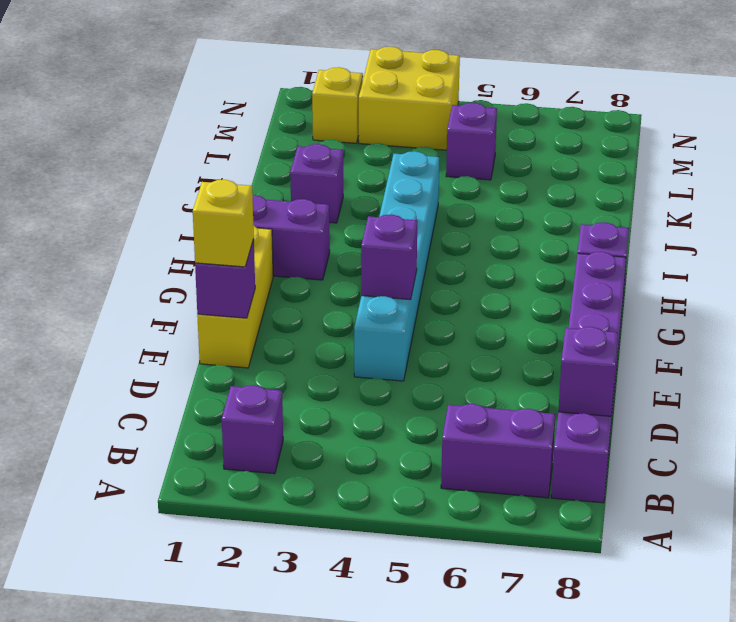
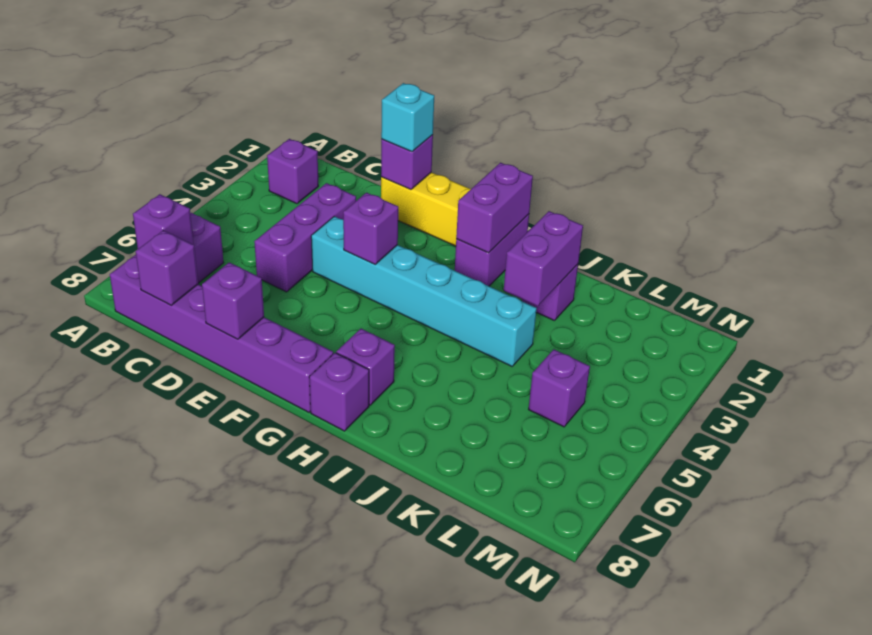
none -> purple brick B7 level 2
none -> purple brick D3:D5 level 1
yellow brick E1 level 3 -> cyan brick E1 level 3
none -> purple brick E8 level 2
none -> purple brick H1:H2 level 2
none -> purple brick H7 level 1
none -> purple brick J2:J3 level 2
yellow brick M2 level 1 -> none
yellow brick M3:N4 level 1 -> none

